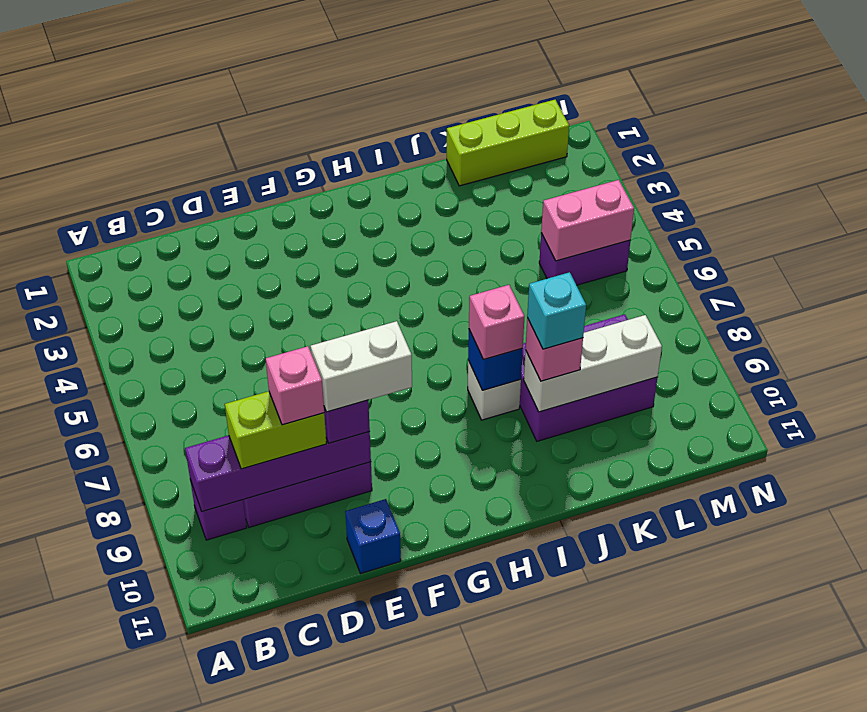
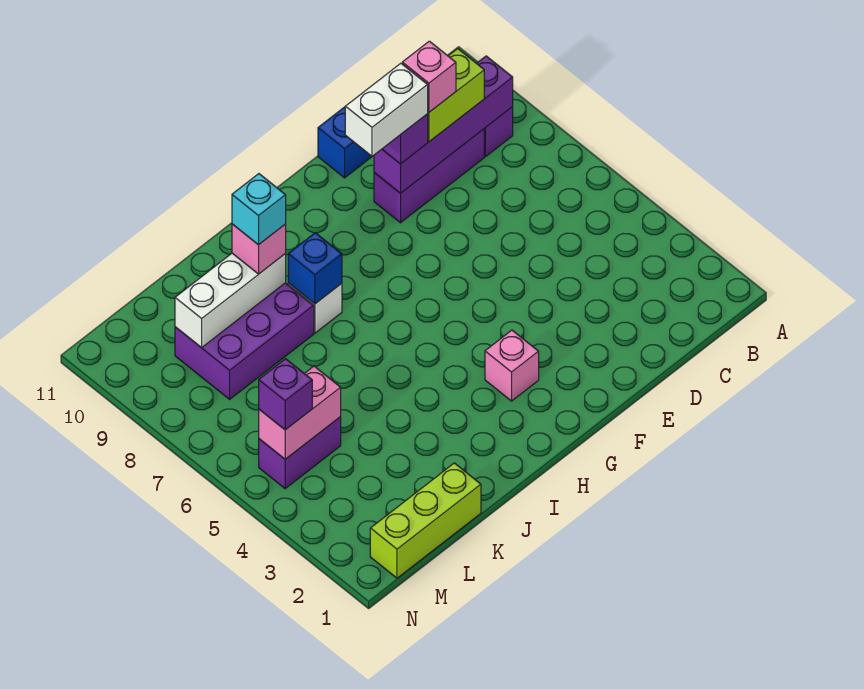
pink brick I8 level 3 -> pink brick G3 level 1
none -> purple brick M5 level 3

